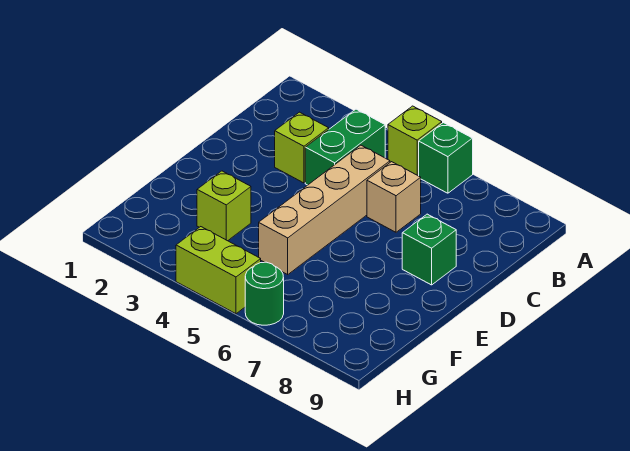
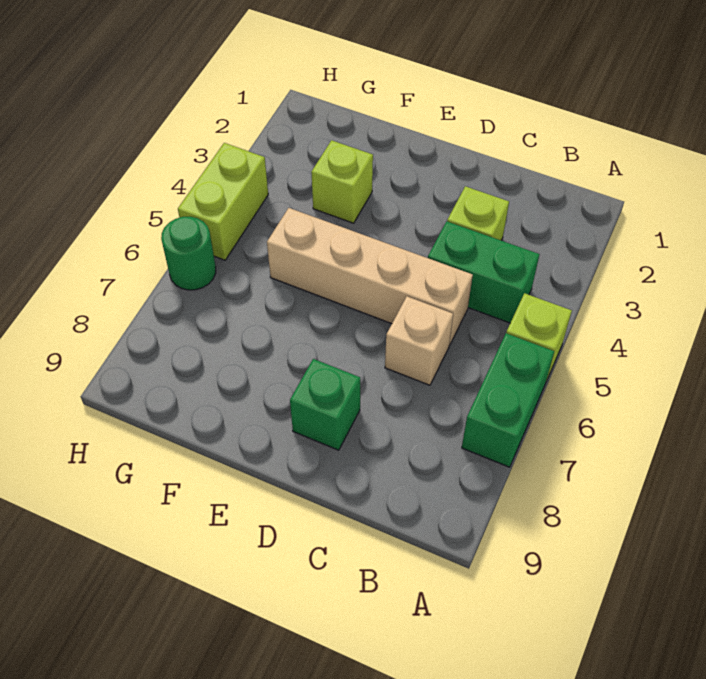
green brick A6 level 1 -> green brick A6:A7 level 1

